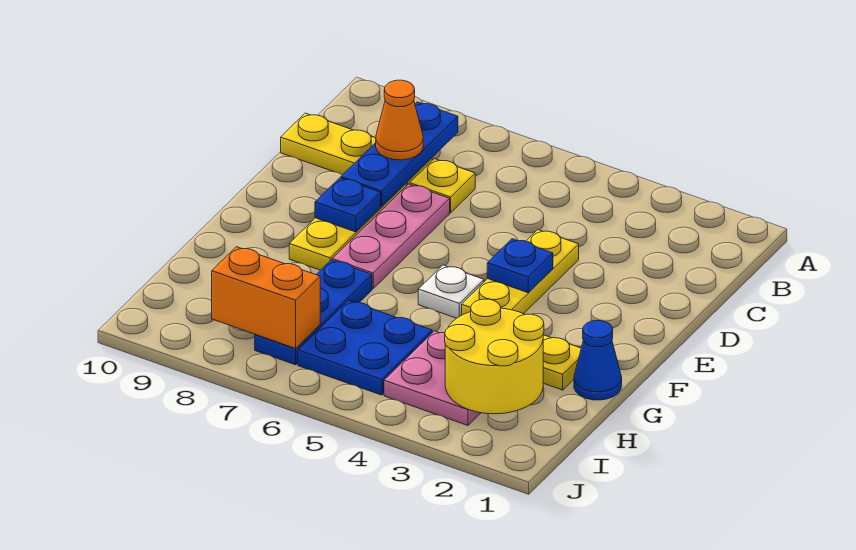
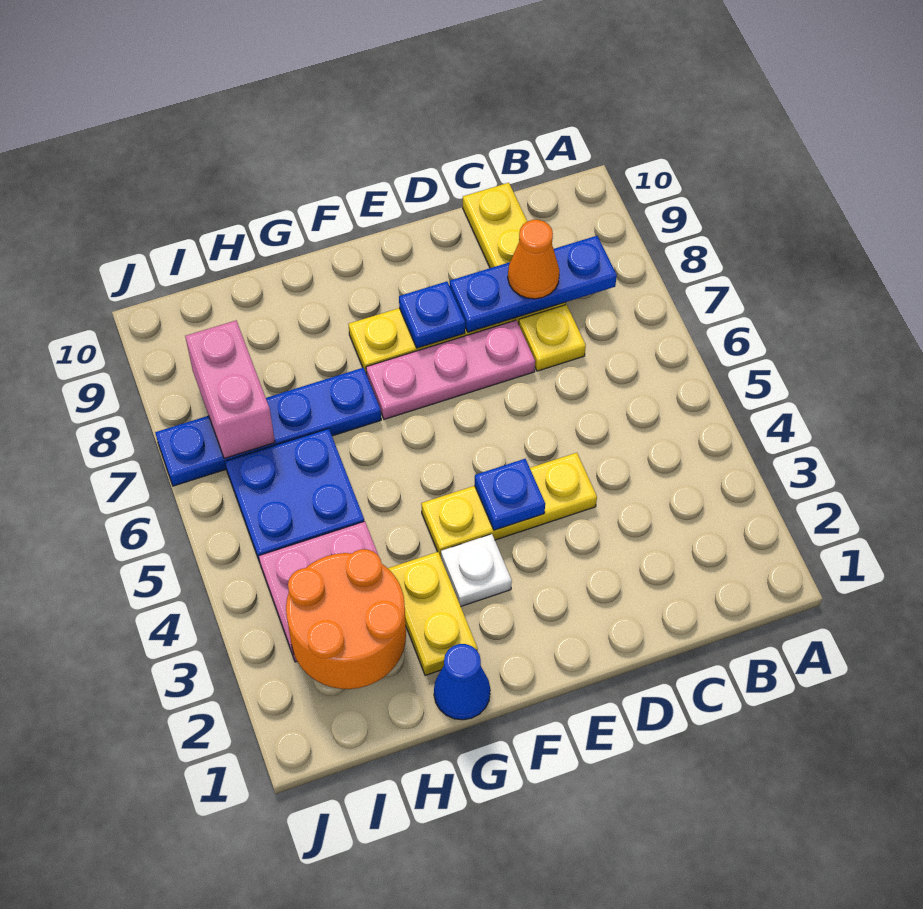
white plate F5 level 1 -> white plate F3 level 1
blue plate G7:I7 level 1 -> blue plate G7:J7 level 1
yellow round brick H2:I3 level 2 -> orange round brick H2:I3 level 2
orange brick I7:I8 level 2 -> pink brick I7:I8 level 2

